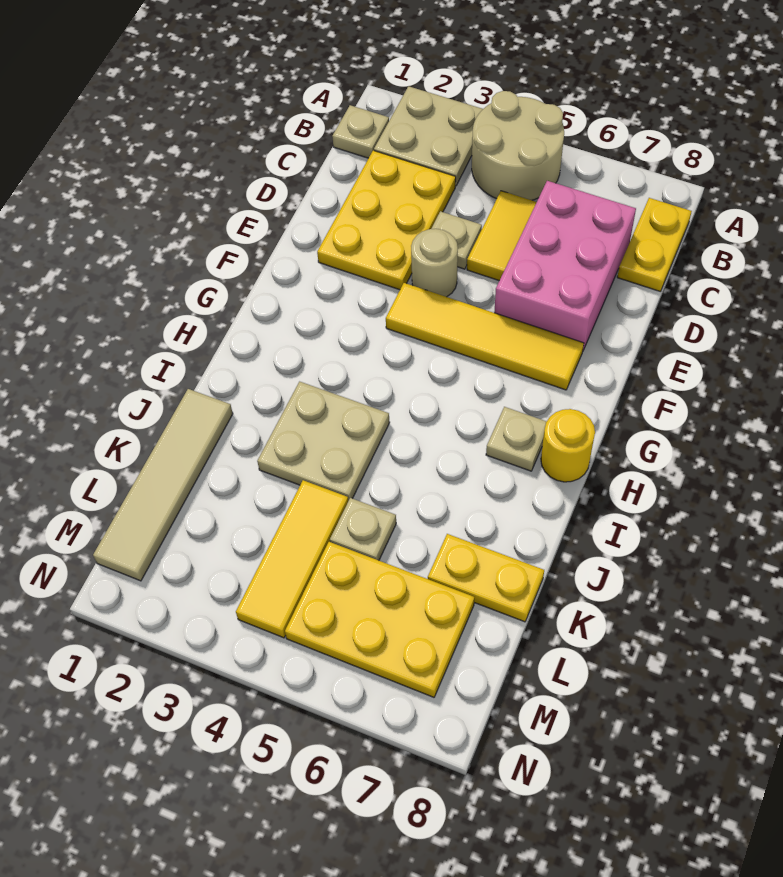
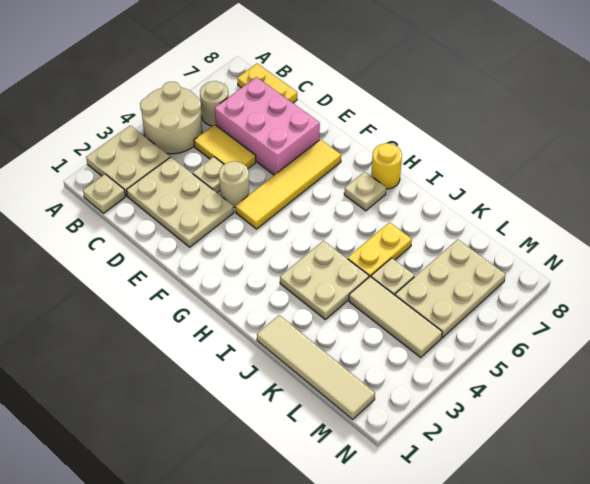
none -> tan round brick B6 level 1
yellow plate C2:E3 level 1 -> tan plate C2:E3 level 1
yellow tile K4:M4 level 1 -> tan tile K4:M4 level 1
yellow plate K7:K8 level 1 -> yellow plate J5:J6 level 1
yellow plate L5:M7 level 1 -> tan plate L5:M7 level 1

